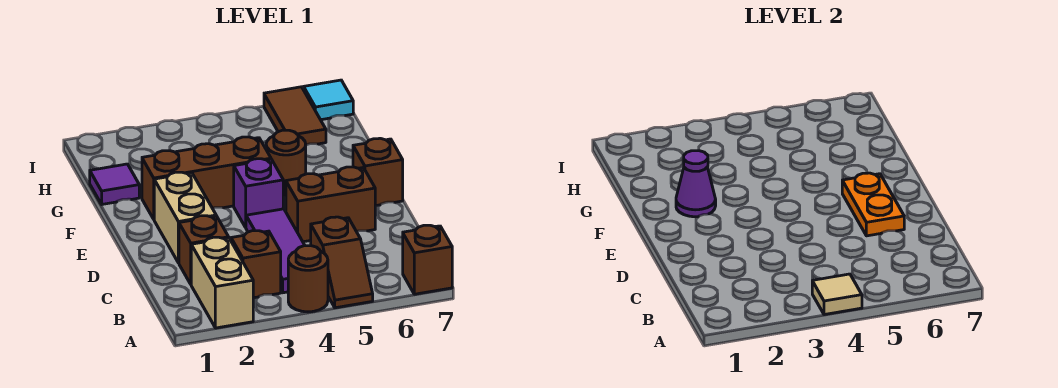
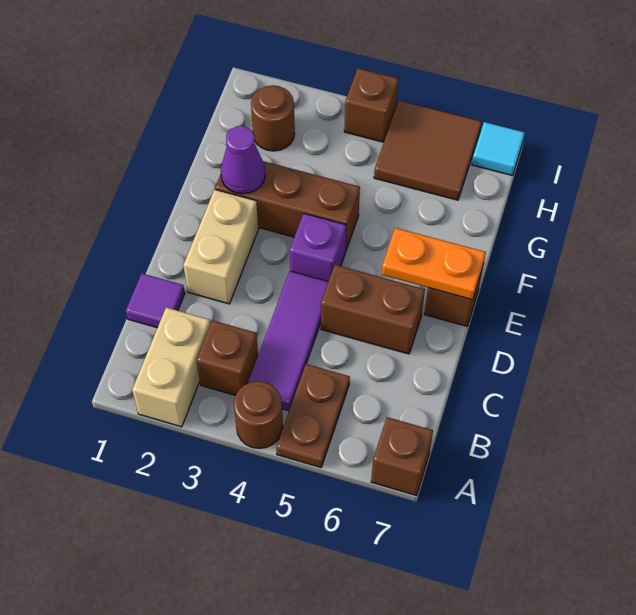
tan tile A4 level 2 -> none
brown slope A5:B5 level 1 top B -> brown plate A5:B5 level 1
brown brick C2 level 1 -> brown brick I4 level 1
orange plate D6:E6 level 2 -> orange plate E6:E7 level 2
brown round brick F5 level 1 -> brown round brick H2 level 1
purple tile G1 level 1 -> purple tile C1 level 1
brown tile H6:I6 level 1 -> brown tile H5:I6 level 1

